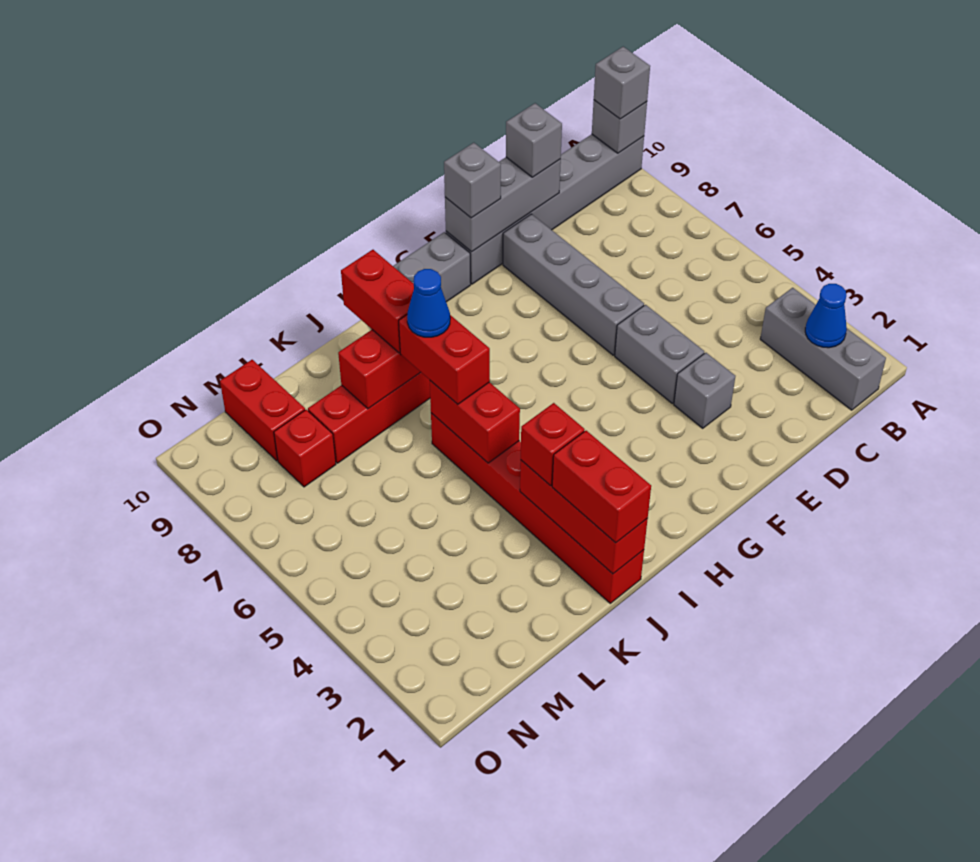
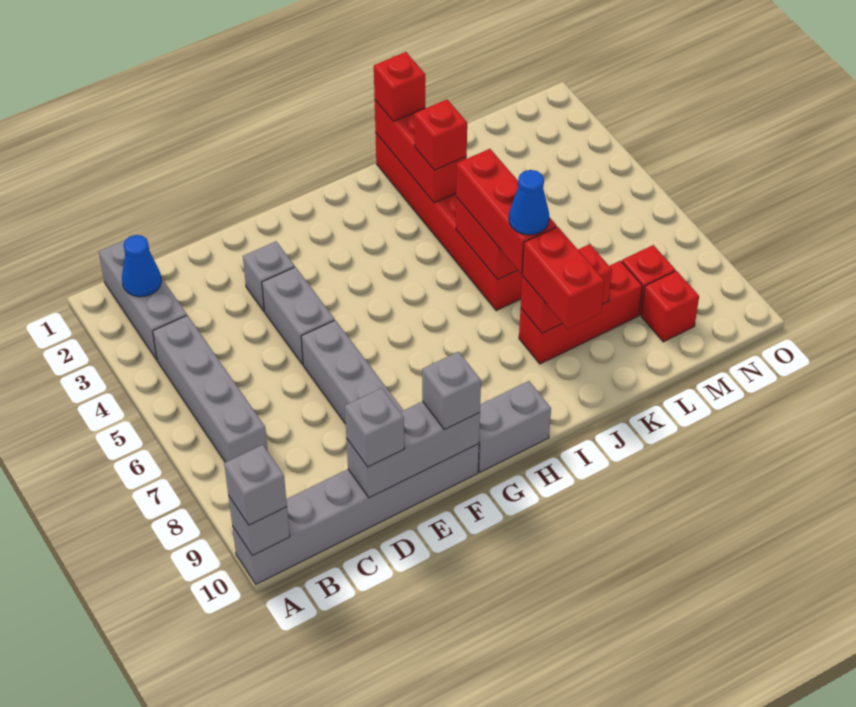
none -> grey brick B4:B7 level 1
red brick J1:J2 level 3 -> red brick J1 level 3
red brick J6:J7 level 3 -> red brick J5:J7 level 3
red brick M9:M10 level 1 -> red brick M9 level 1

